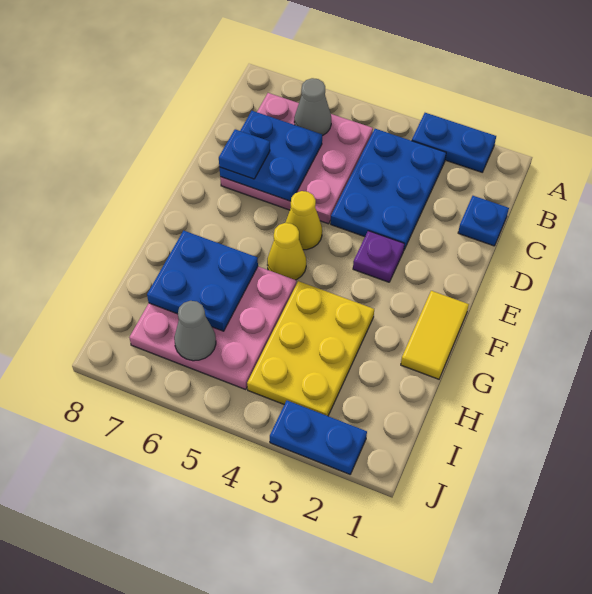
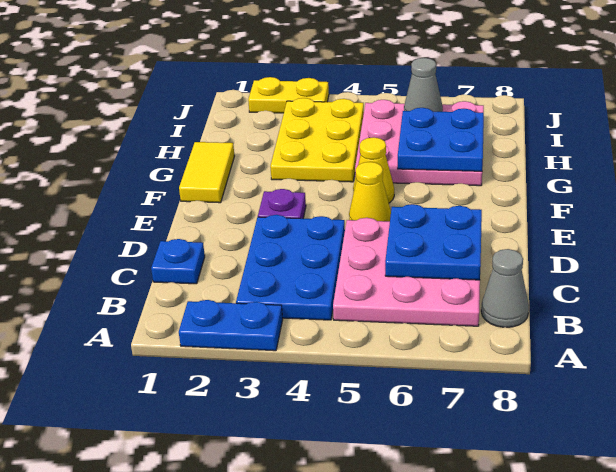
grey cone B6 level 2 -> grey cone B8 level 1
blue plate D7 level 3 -> none
blue plate J2:J3 level 1 -> yellow plate J2:J3 level 1

